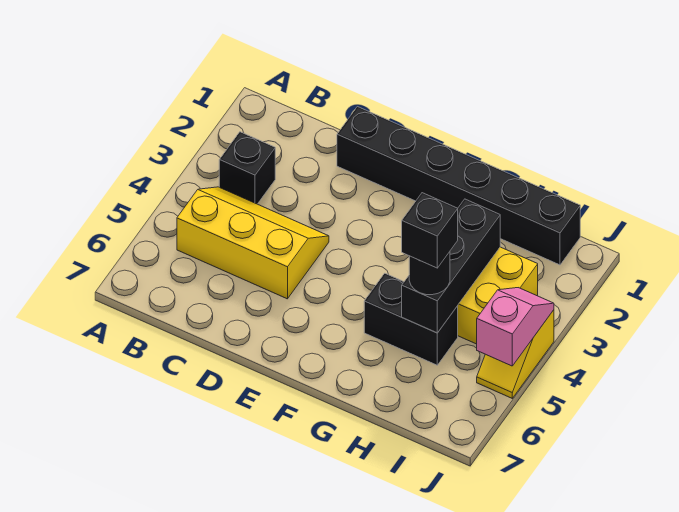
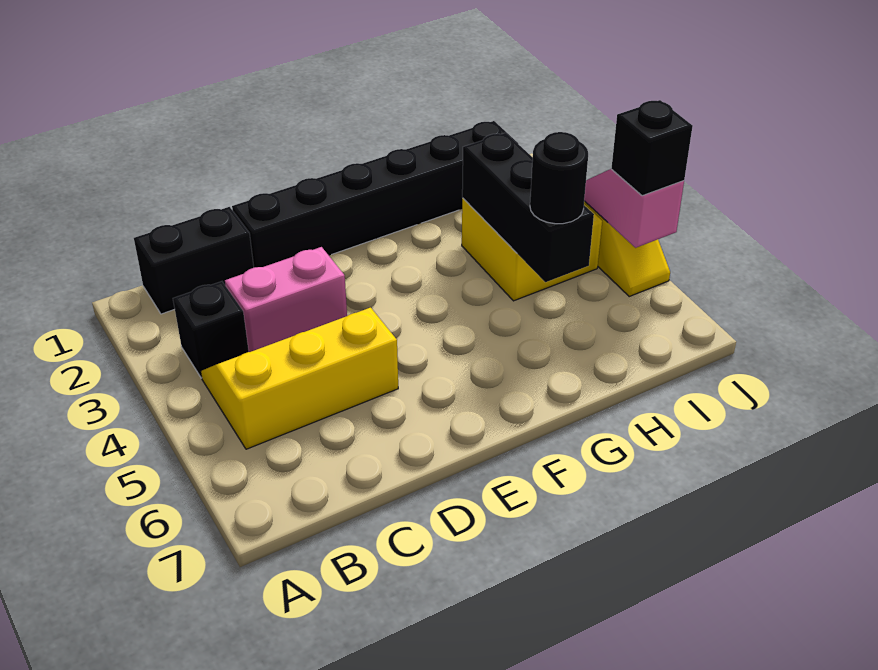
none -> pink brick C3:D3 level 1
black brick G5:H5 level 1 -> black brick B1:C1 level 1
black brick H5 level 4 -> black brick J5 level 3

